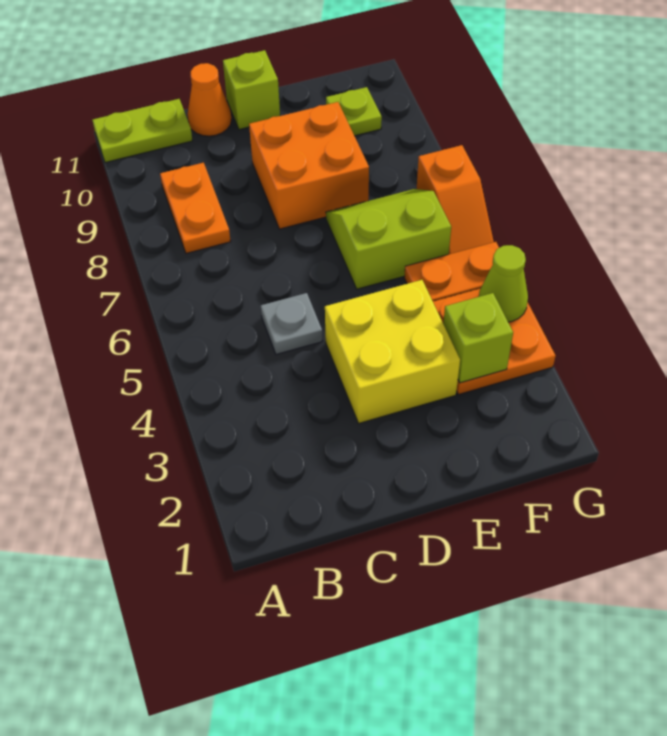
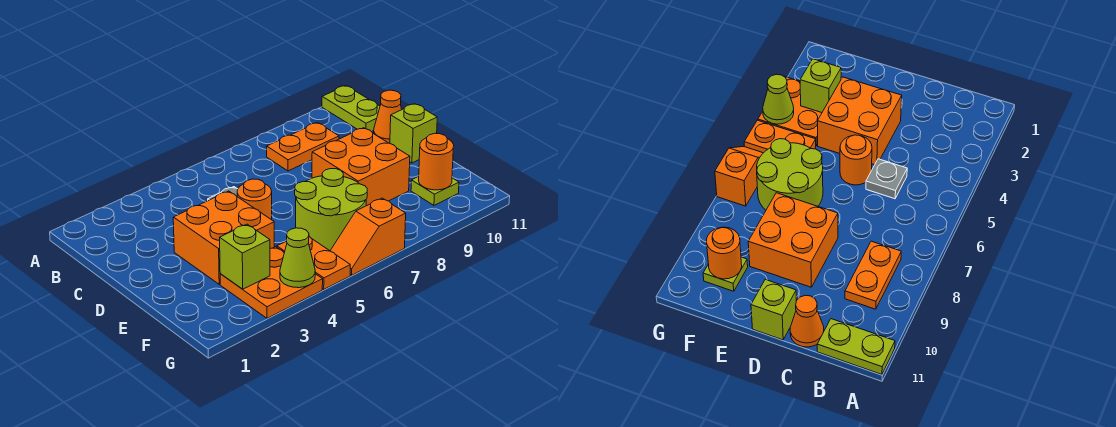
yellow brick D3:E4 level 1 -> orange brick D3:E4 level 1
none -> orange round brick D5 level 1
lime slope E6:F7 level 1 top 6 -> lime round brick E6:F7 level 1
none -> orange round brick F10 level 2

